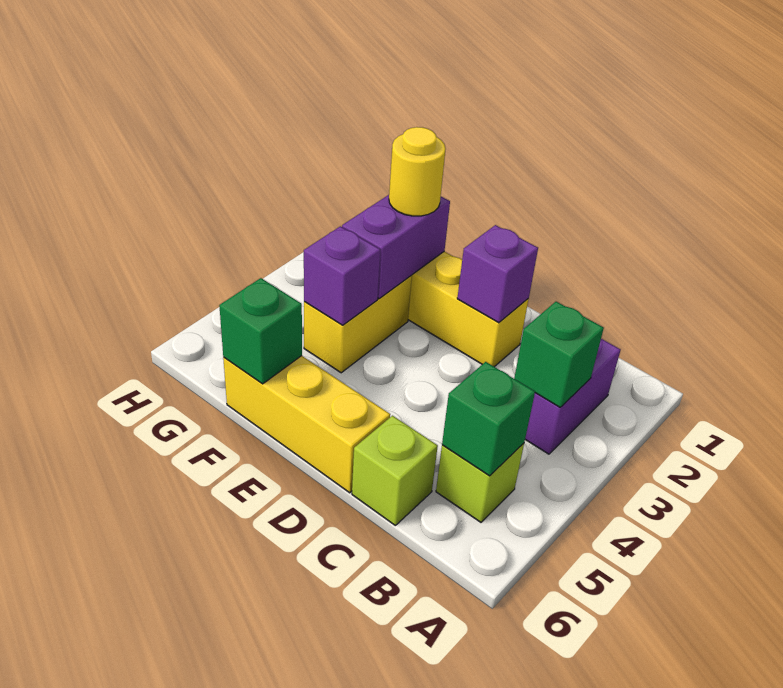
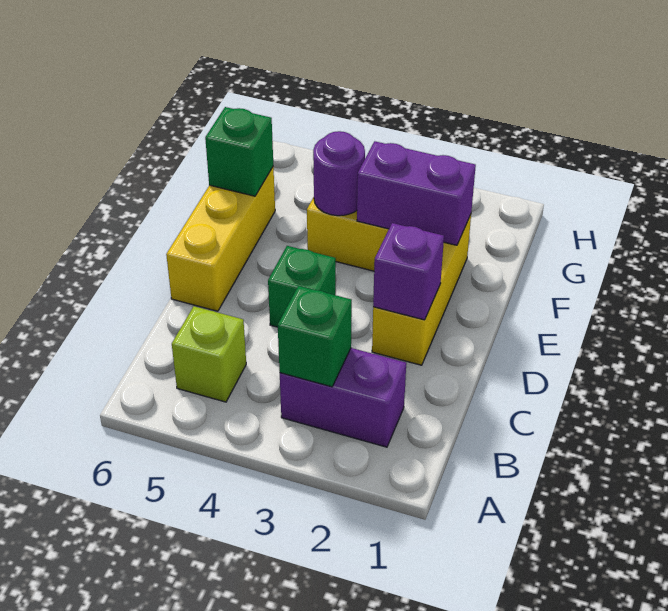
green brick B5 level 2 -> green brick D4 level 1
lime brick C6 level 1 -> none
yellow round brick F2 level 3 -> none
purple brick F4 level 2 -> purple round brick F4 level 2

